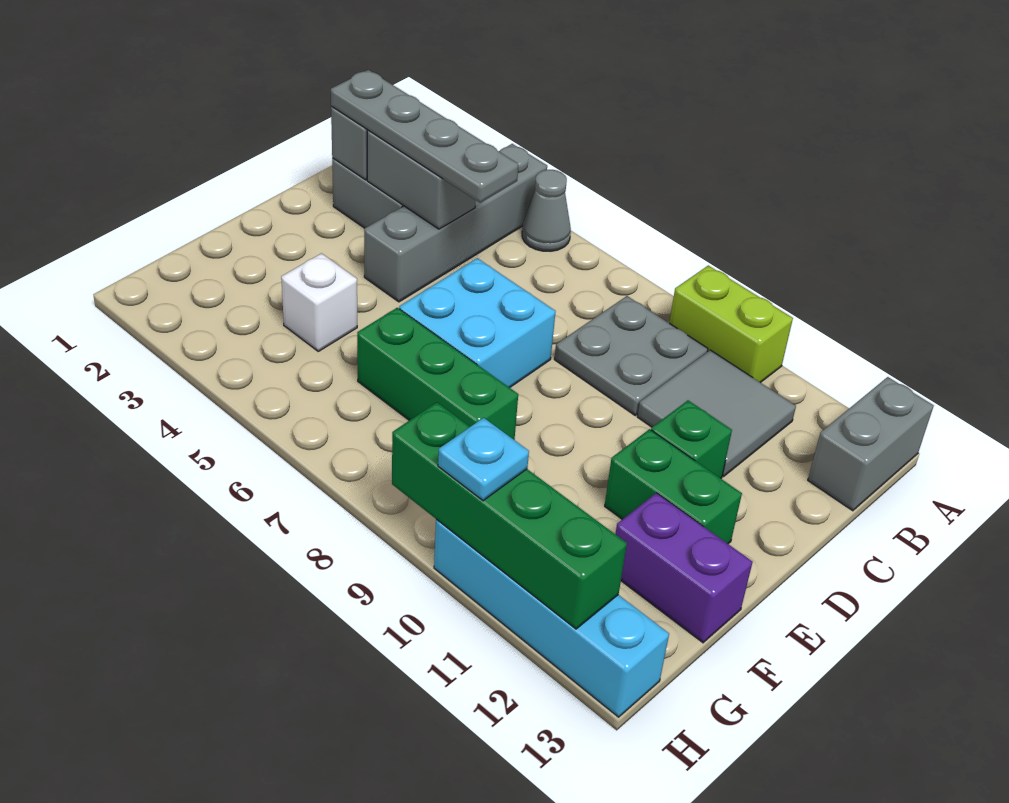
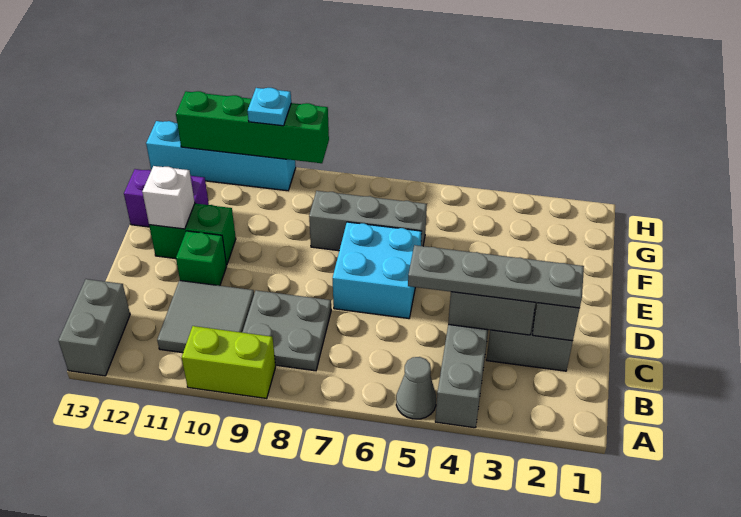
white brick F4 level 1 -> white brick E12 level 2
green brick F6:F8 level 1 -> grey brick F6:F8 level 1

